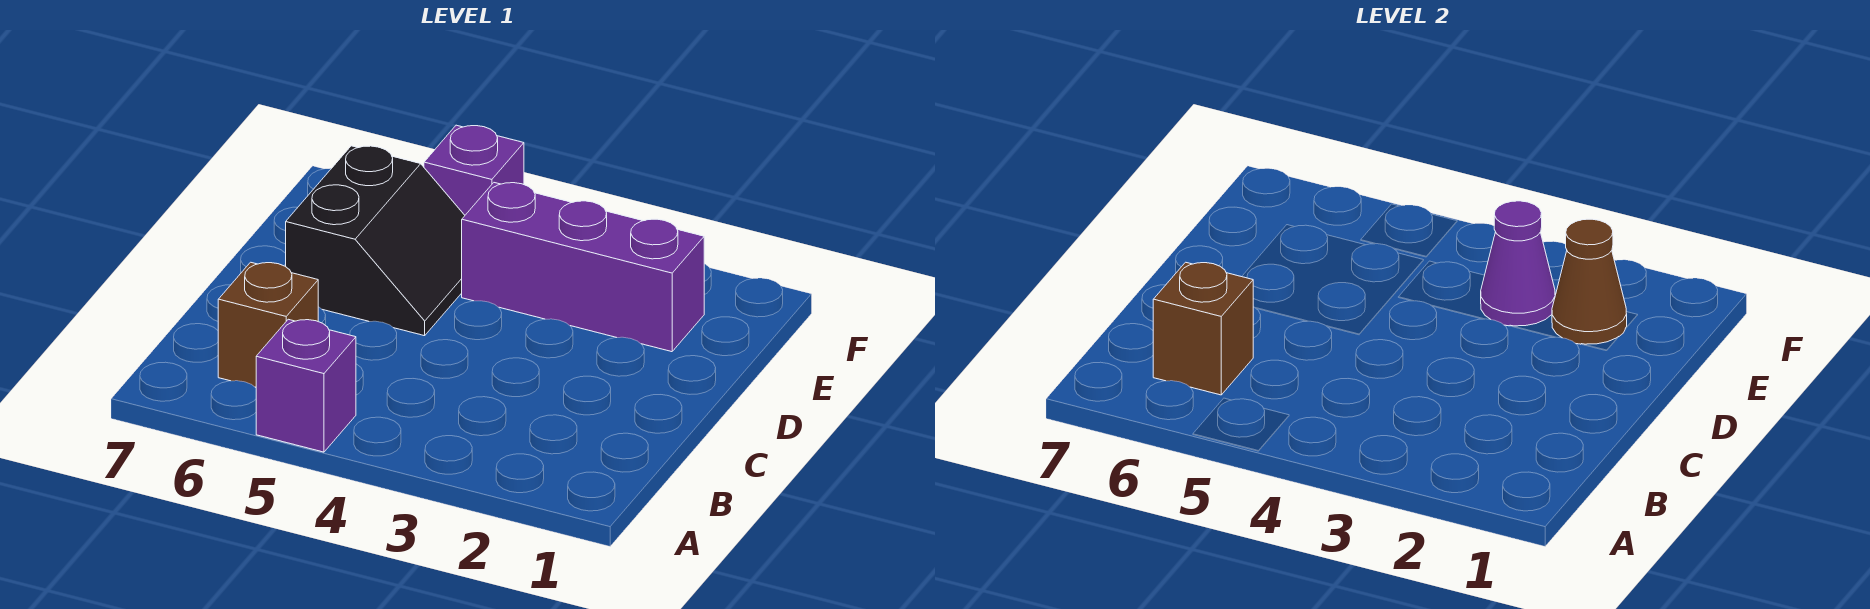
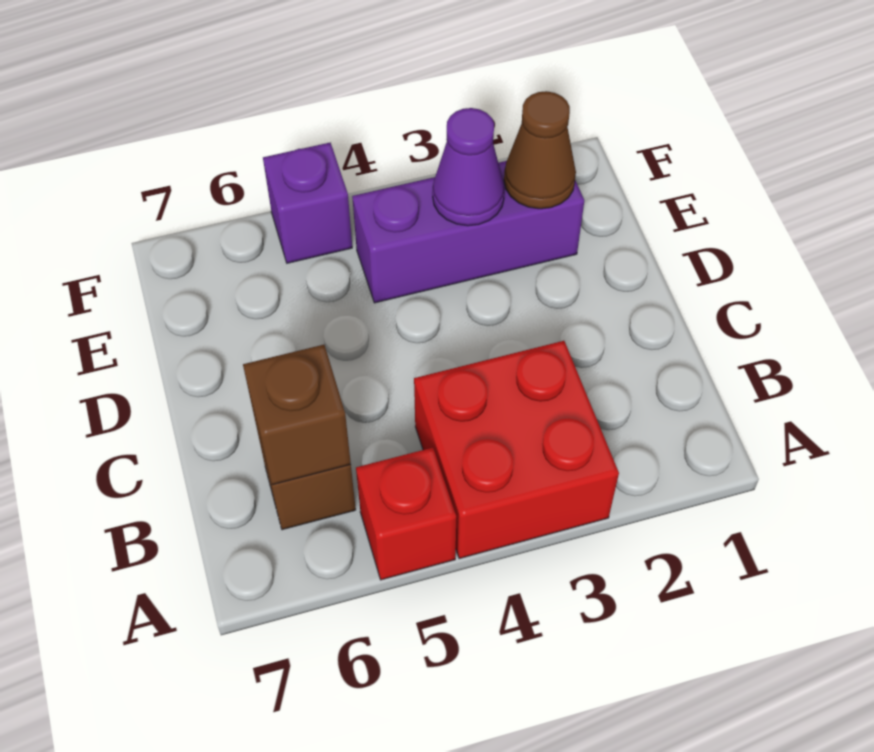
none -> red brick A3:B4 level 1
purple brick A5 level 1 -> red brick A5 level 1
black slope D5:E6 level 1 top 6 -> none

